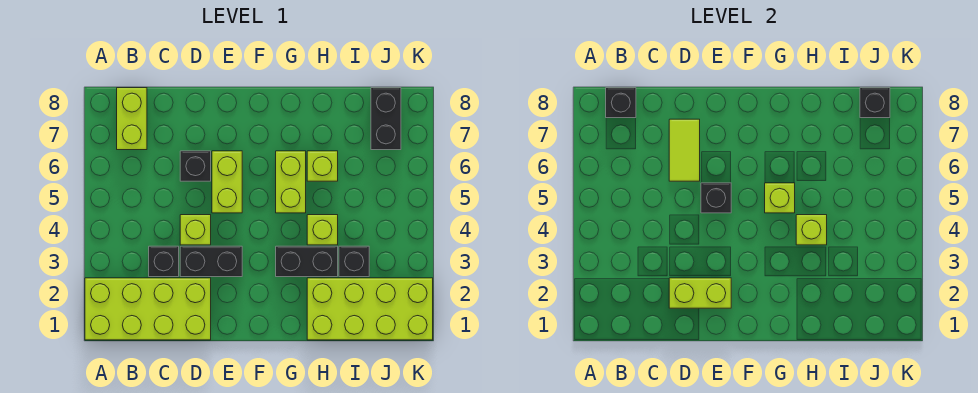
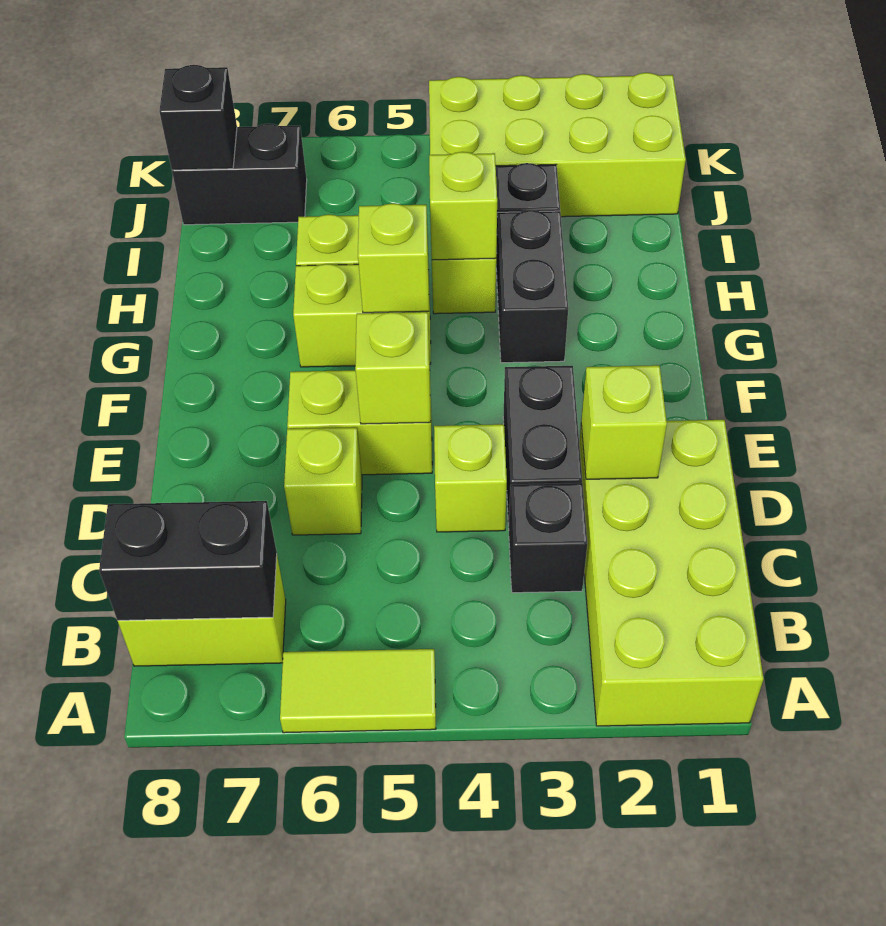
black brick B8 level 2 -> black brick B7:B8 level 2
lime brick D2:E2 level 2 -> lime brick D2 level 2
black brick D6 level 1 -> lime brick D6 level 1
lime tile D6:D7 level 2 -> lime tile A5:A6 level 1
black brick E5 level 2 -> lime brick E5 level 2
lime brick H1:K2 level 1 -> lime brick J1:K4 level 1

